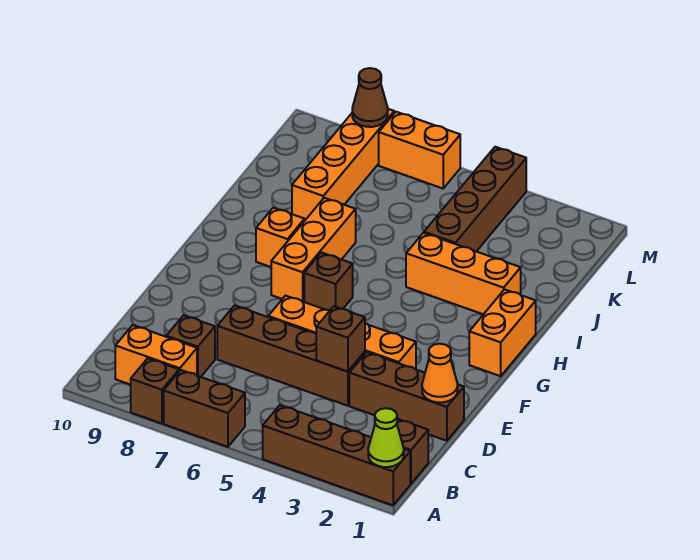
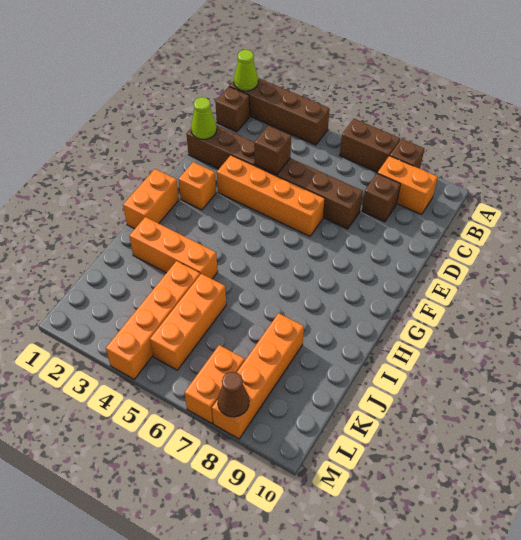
orange cone D1 level 2 -> lime cone D1 level 2
brown brick G6 level 1 -> none
orange brick G7:I7 level 1 -> orange brick J5:L5 level 1
orange brick H8 level 1 -> orange brick F2 level 1
brown brick J4:M4 level 1 -> orange brick J4:M4 level 1
orange brick M6:M7 level 1 -> orange brick L7:M7 level 1

